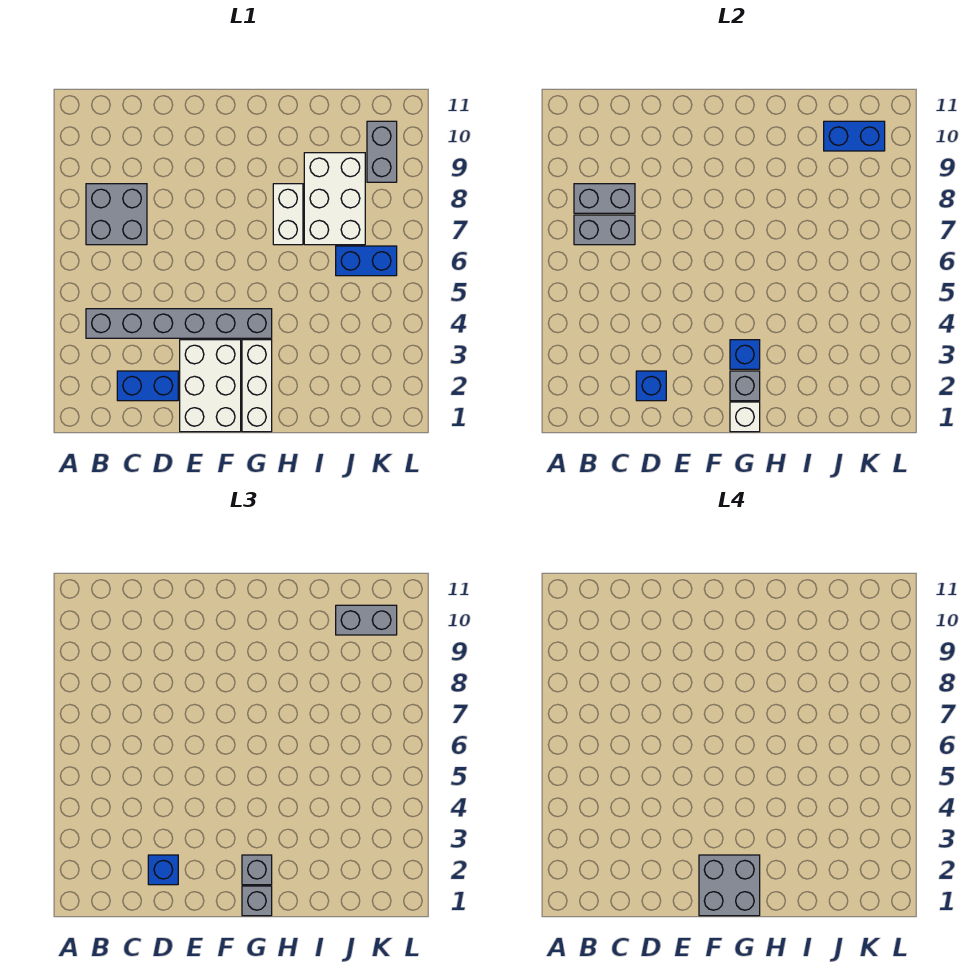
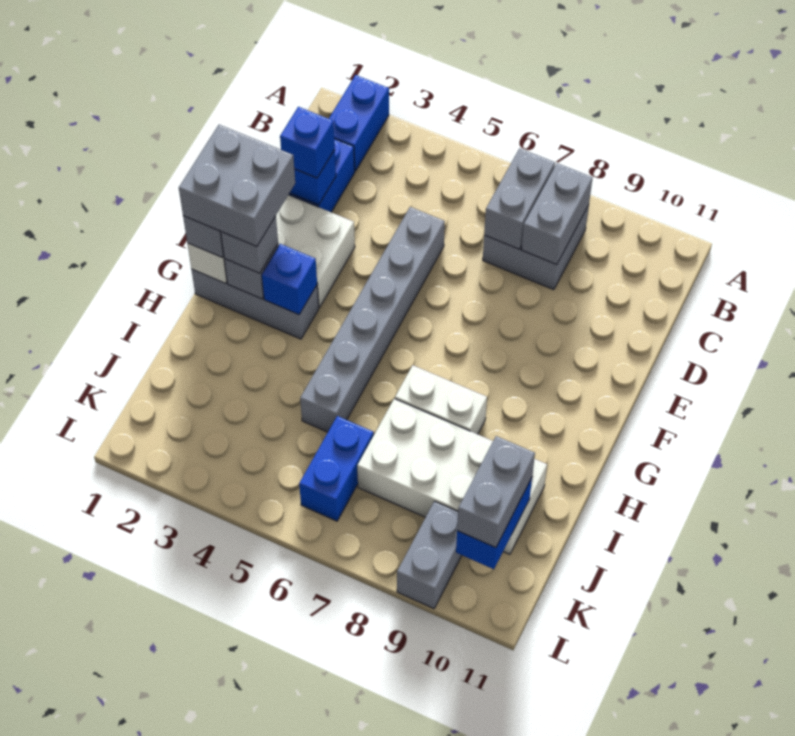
none -> blue brick A2:B2 level 1
grey brick B4:G4 level 1 -> grey brick D5:I5 level 1
white brick G1:G3 level 1 -> grey brick G1:G3 level 1
white brick I7:J9 level 1 -> white brick I7:J10 level 1
grey brick K9:K10 level 1 -> grey brick K9:L9 level 1

